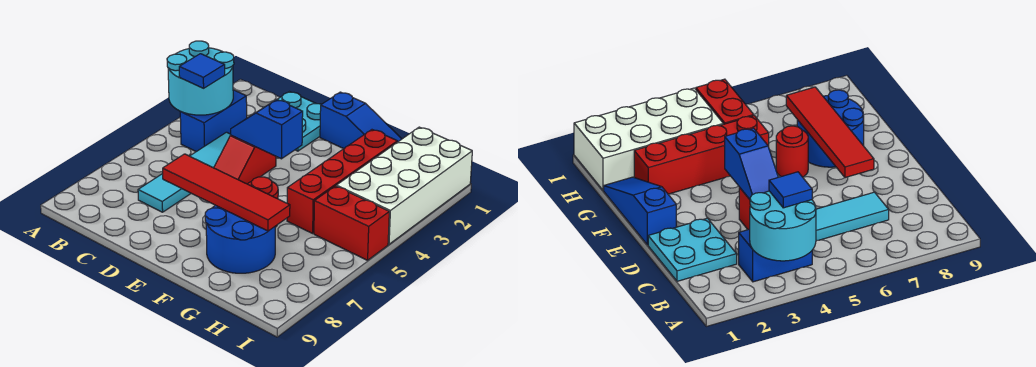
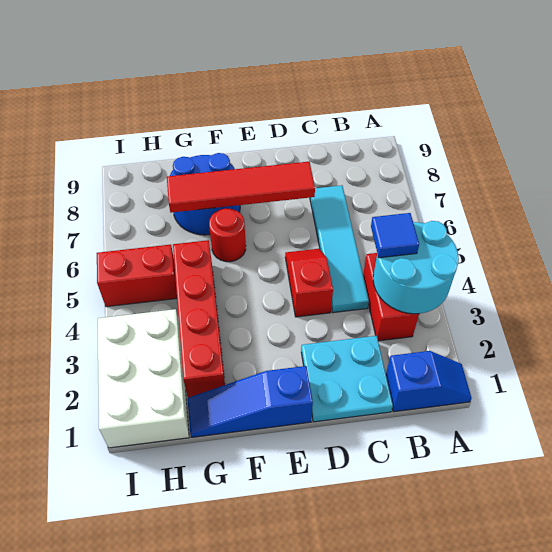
blue brick B3:B4 level 1 -> red brick B3:B4 level 1
blue slope D4:E4 level 2 top E -> blue slope A1:B1 level 1 top B
white brick H1:I4 level 1 -> white brick H1:I3 level 1

